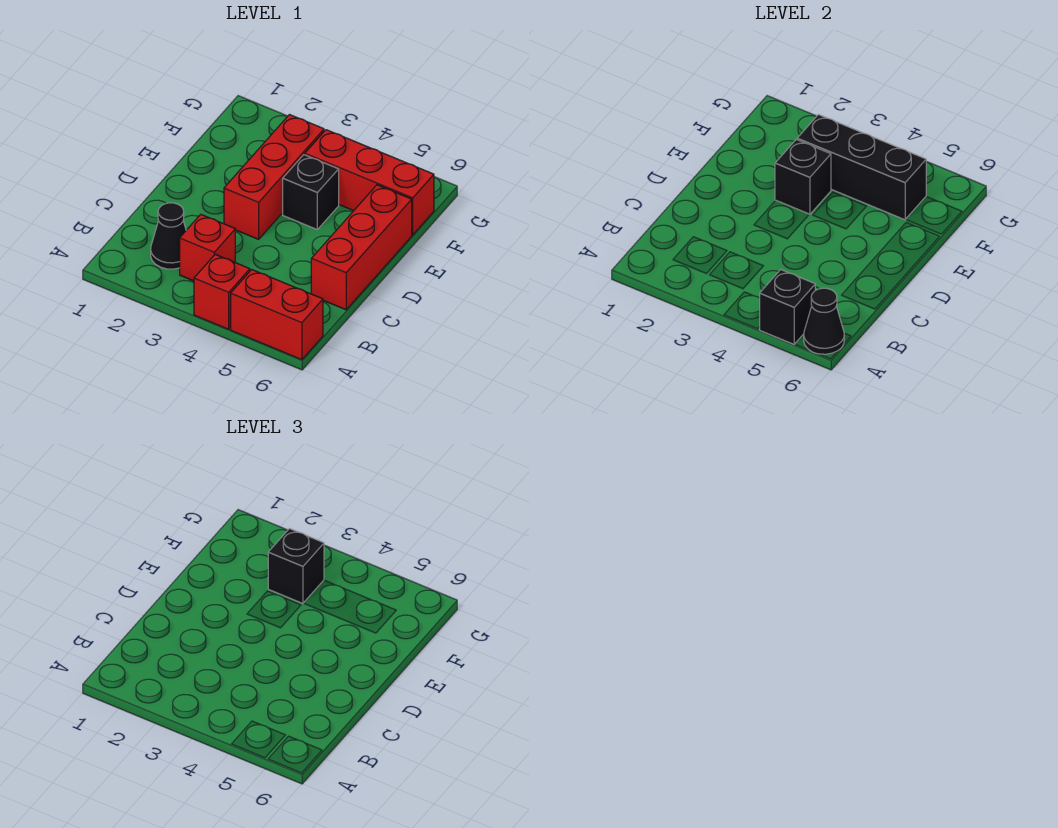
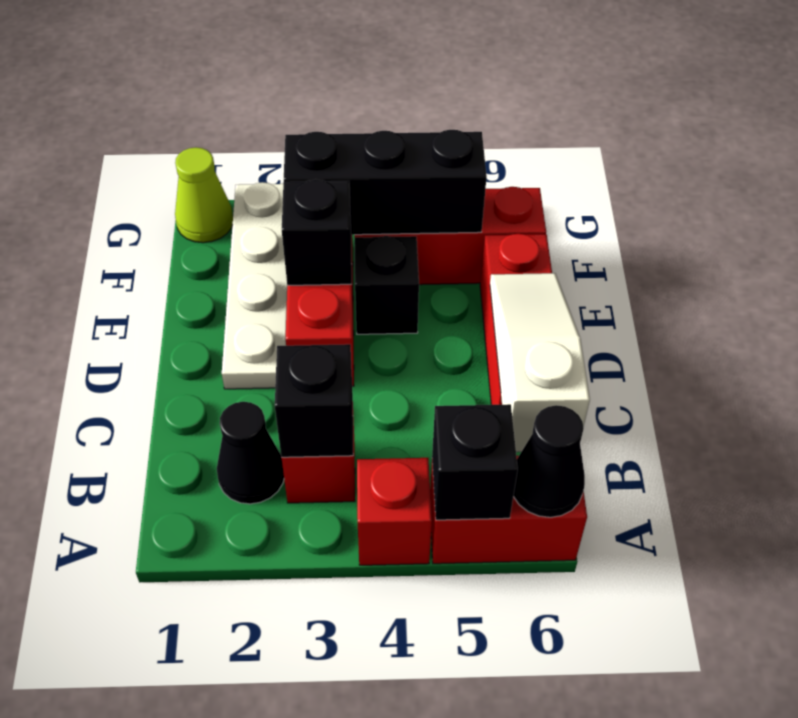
none -> white slope B6:D6 level 2 top B
none -> white plate D2:G2 level 1
black brick F3 level 3 -> black brick B3 level 2
none -> lime cone G1 level 1

